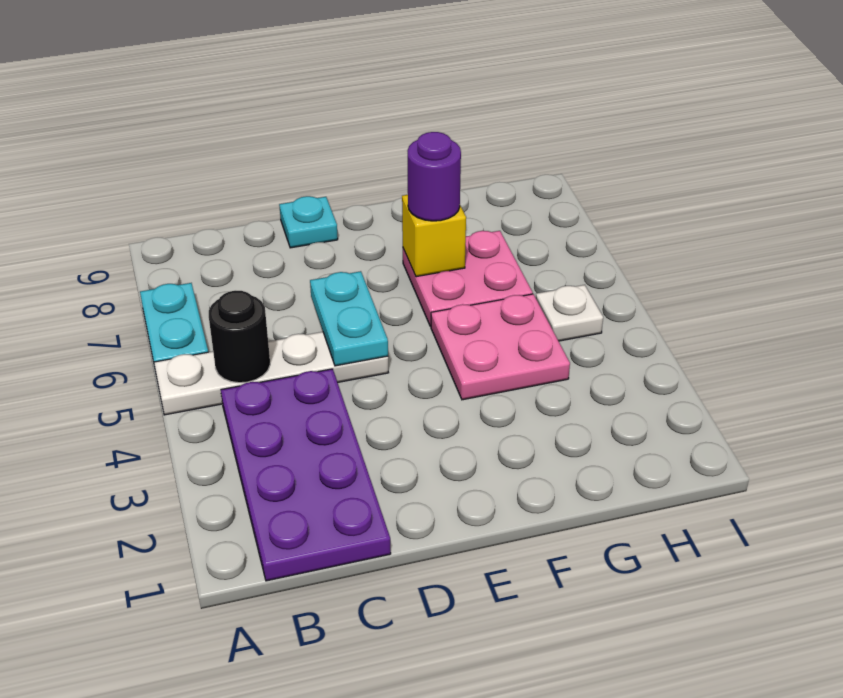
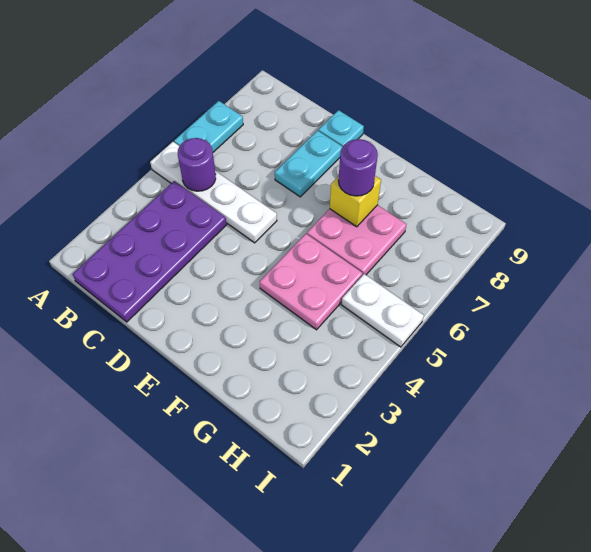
black round brick B5 level 2 -> purple round brick B5 level 2
cyan plate D5:D6 level 2 -> cyan plate D7:D8 level 1
white plate H5 level 1 -> white plate H5:I5 level 1

